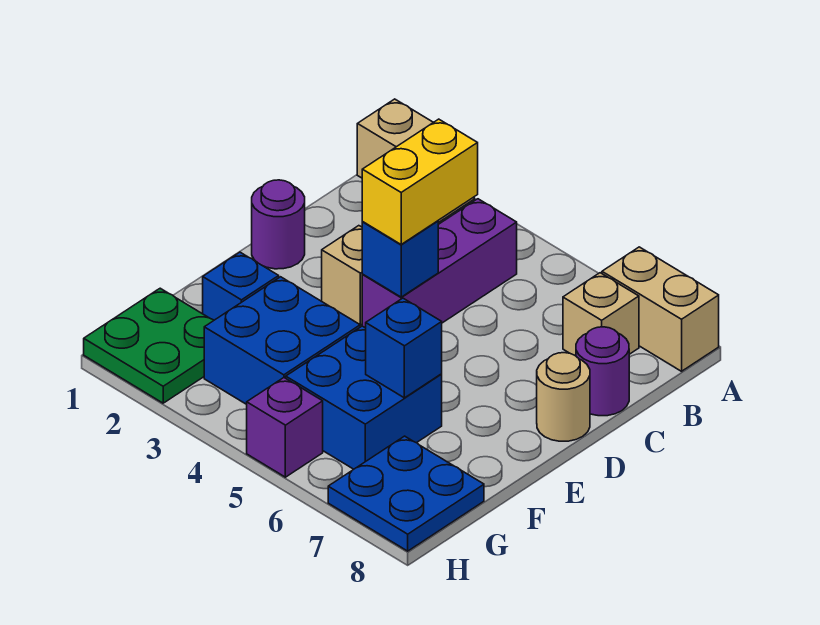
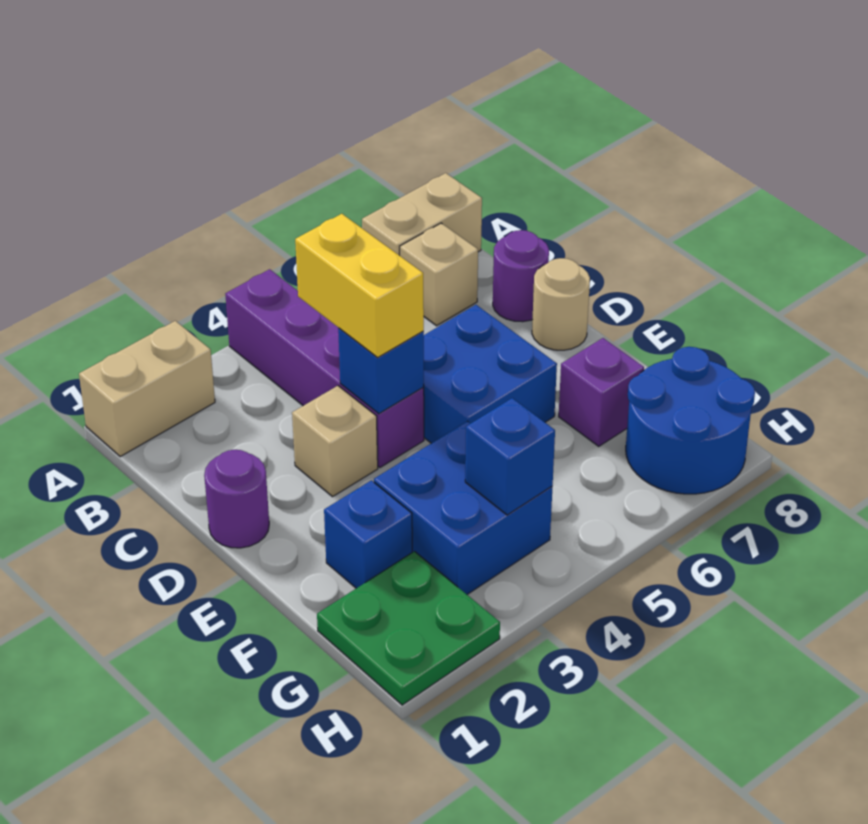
purple brick B4:D4 level 1 -> purple brick A4:D4 level 1
blue brick F5:G6 level 1 -> blue brick D5:E6 level 1
blue brick F6 level 2 -> blue brick G4 level 2
blue plate G7:H8 level 1 -> blue round brick G7:H8 level 1
purple brick H5 level 1 -> purple brick F7 level 1

